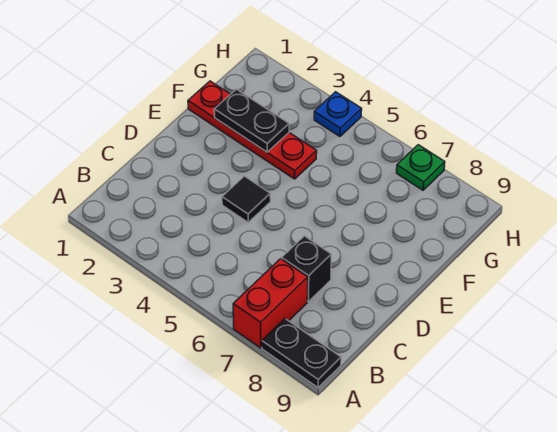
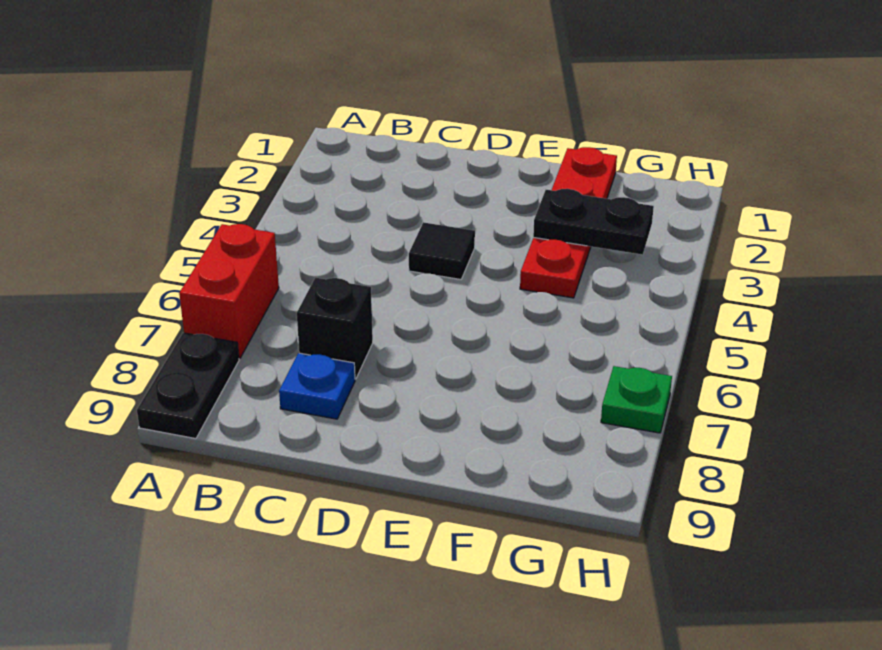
red brick A7:B7 level 1 -> red brick A6:A7 level 1
black plate F2:F3 level 2 -> black plate F3:G3 level 2
blue plate H4 level 1 -> blue plate C8 level 1

